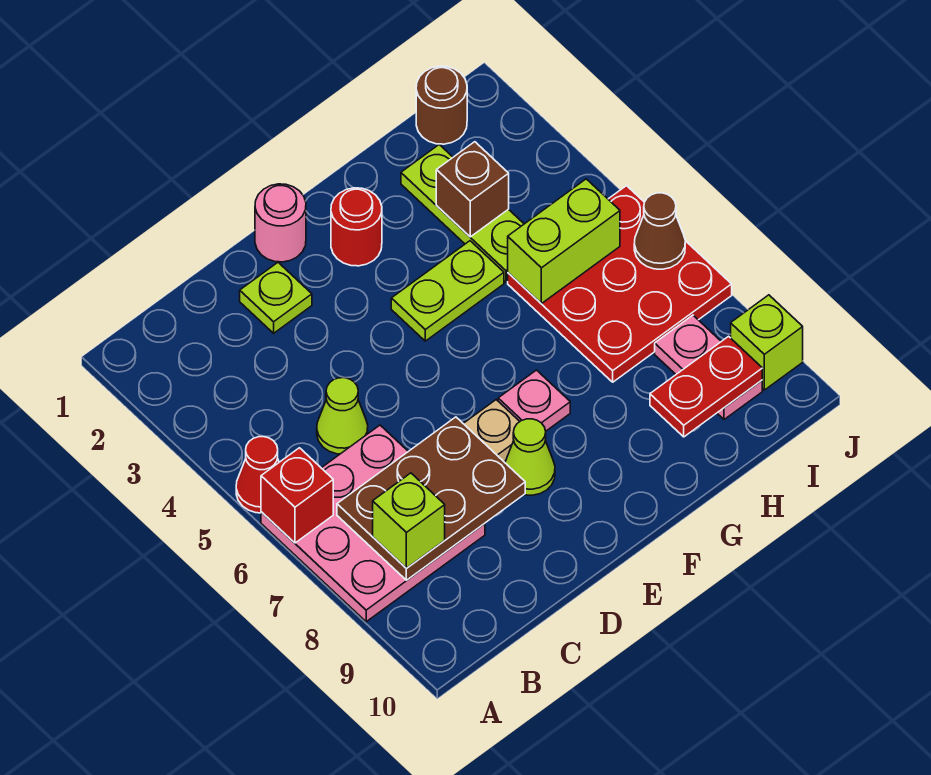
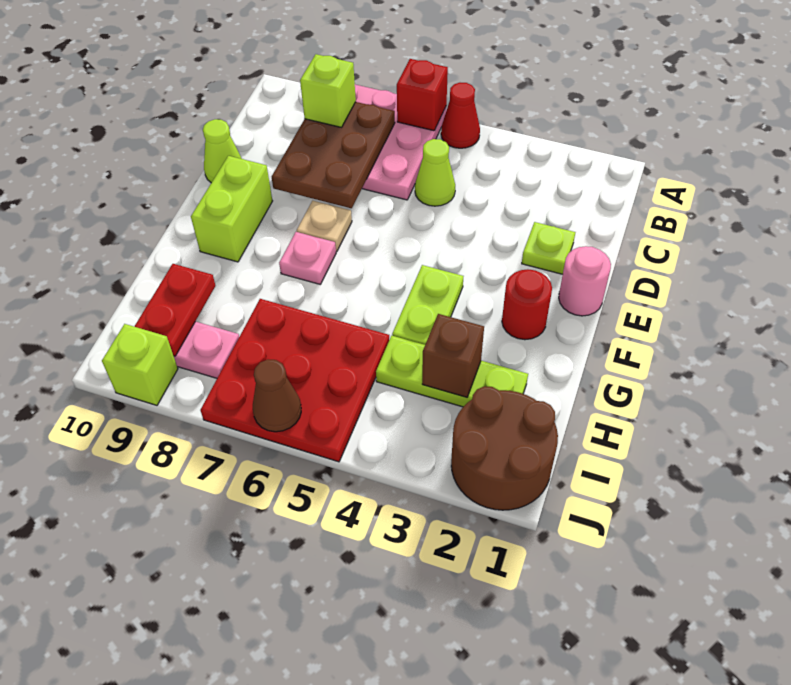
lime cone E8 level 1 -> lime cone D10 level 1
lime brick H5:I5 level 2 -> lime brick E9:F9 level 1
brown round brick I1 level 1 -> brown round brick I1:J2 level 1

